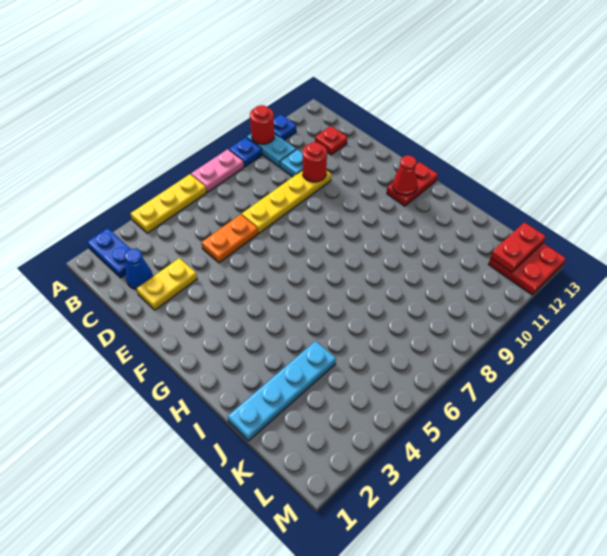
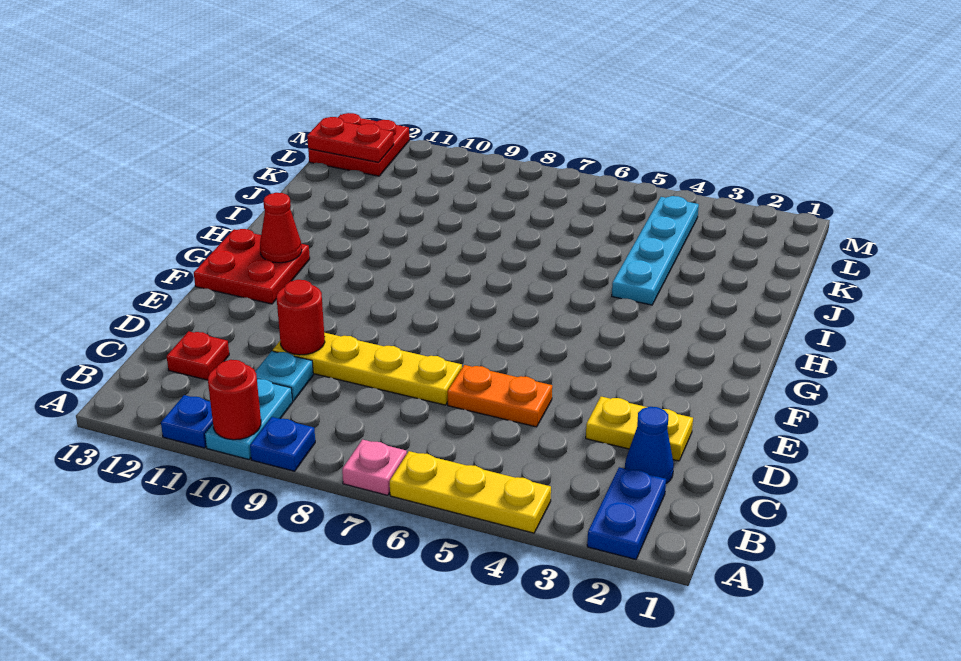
pink plate A7:A8 level 1 -> pink plate A7 level 1
red plate G12:G13 level 1 -> red plate F12:G13 level 1
cyan plate J1:J4 level 1 -> cyan plate I4:L4 level 1

